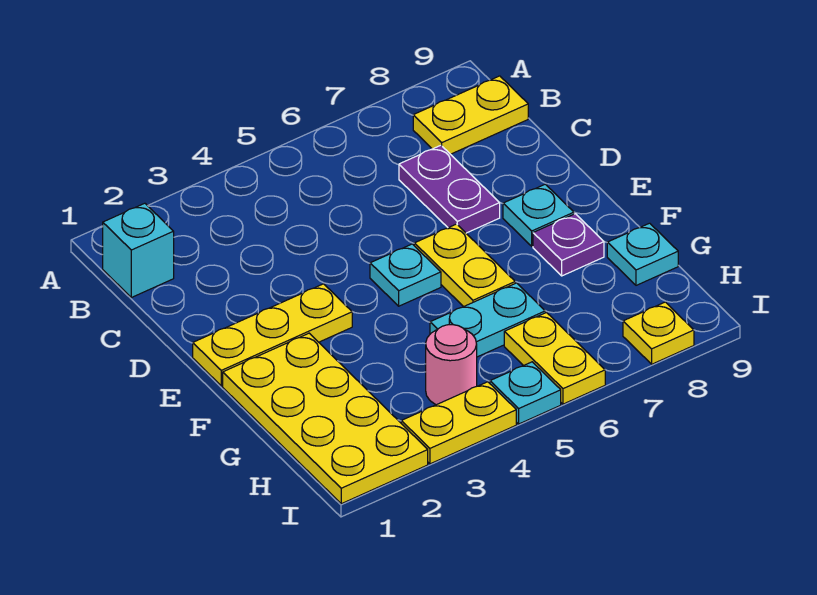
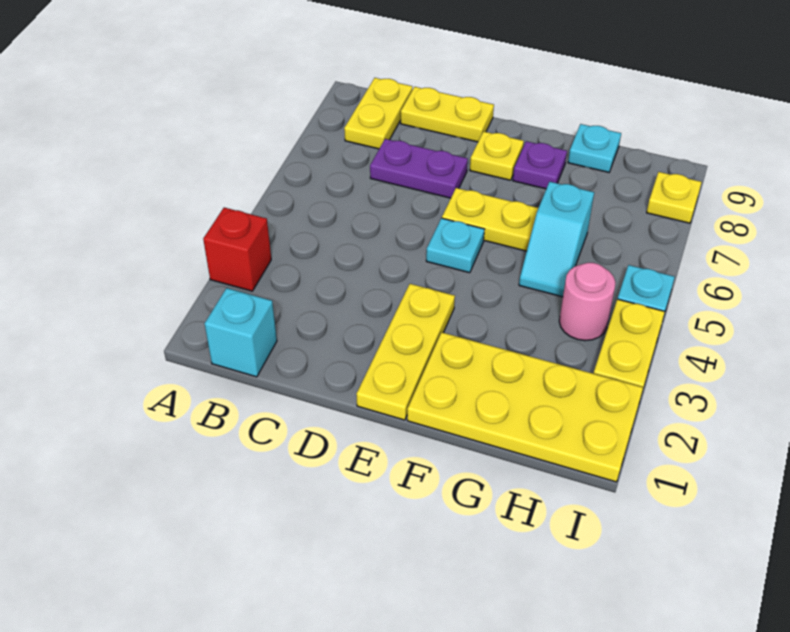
none -> red brick A3 level 1
cyan plate E8 level 1 -> yellow plate E8 level 1
cyan plate G5:G6 level 1 -> cyan slope G5:G6 level 1 top 6
yellow plate H6:I6 level 1 -> yellow plate C9:D9 level 1

